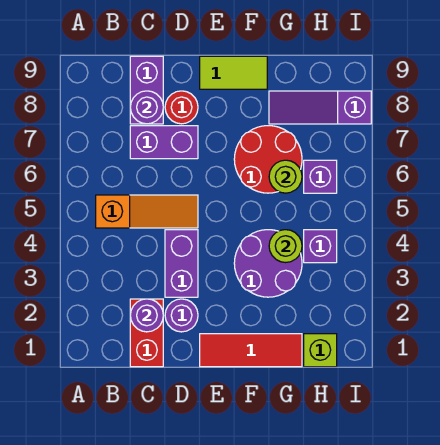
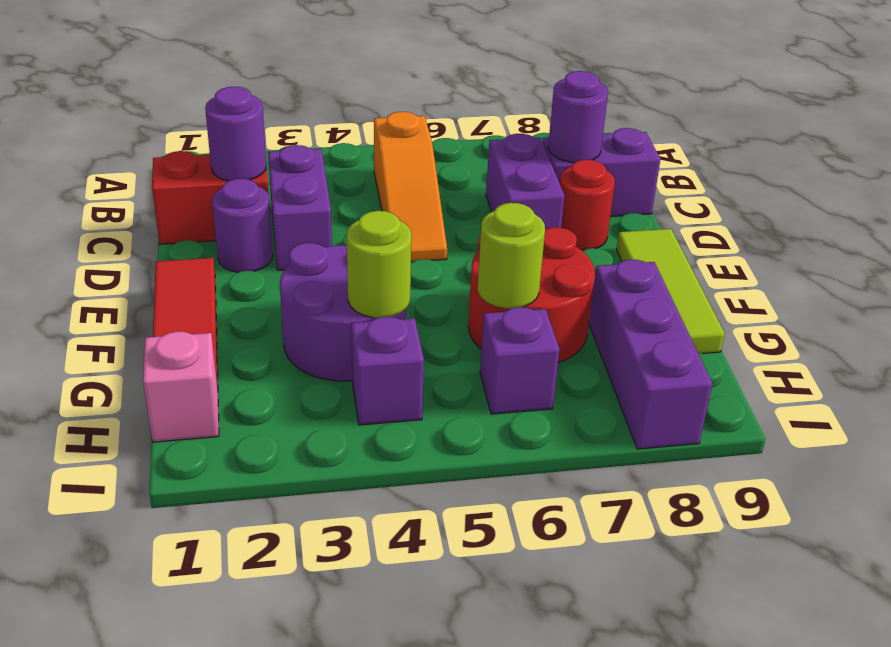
purple brick D3:D4 level 1 -> purple brick C3:D3 level 1
lime tile E9:F9 level 1 -> lime tile E9:G9 level 1
purple slope G8:I8 level 1 top I -> purple brick G8:I8 level 1
lime brick H1 level 1 -> pink brick H1 level 1

